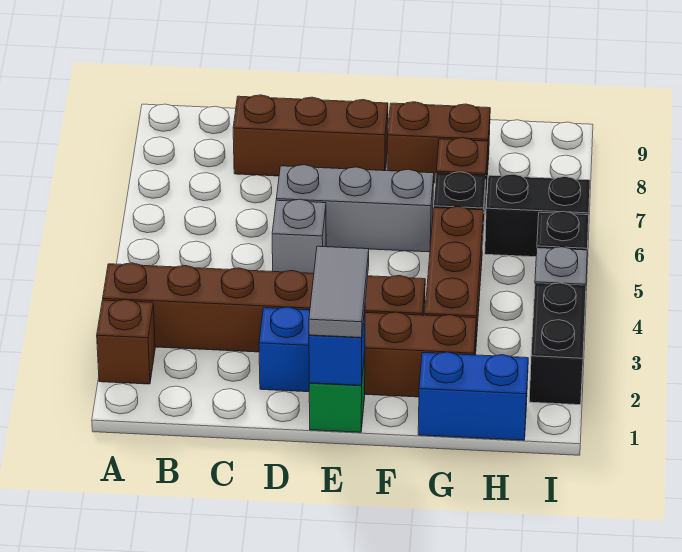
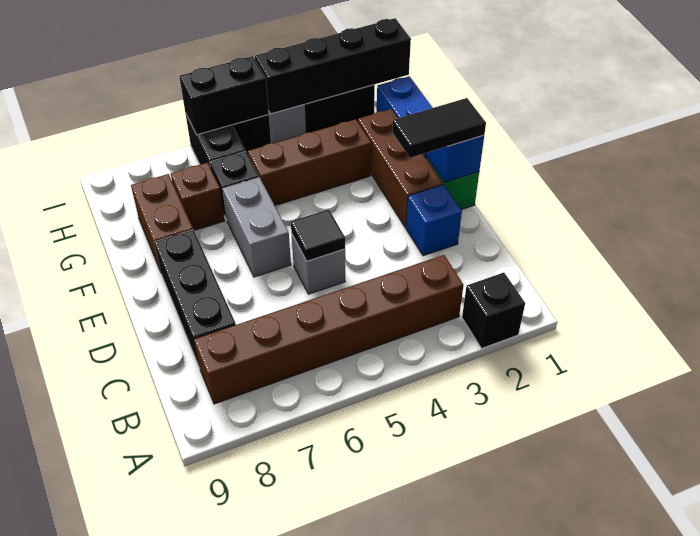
brown brick A2 level 1 -> black brick A2 level 1
brown brick A3:F3 level 1 -> brown brick B3:B8 level 1
brown brick C8:E8 level 1 -> black brick C8:E8 level 1
none -> black tile D5 level 2
grey brick D6:F6 level 1 -> grey brick E6:F6 level 1
grey tile E1:E2 level 3 -> black tile E1:E2 level 3
none -> black brick I1:I4 level 2
none -> black brick I5:I6 level 2

